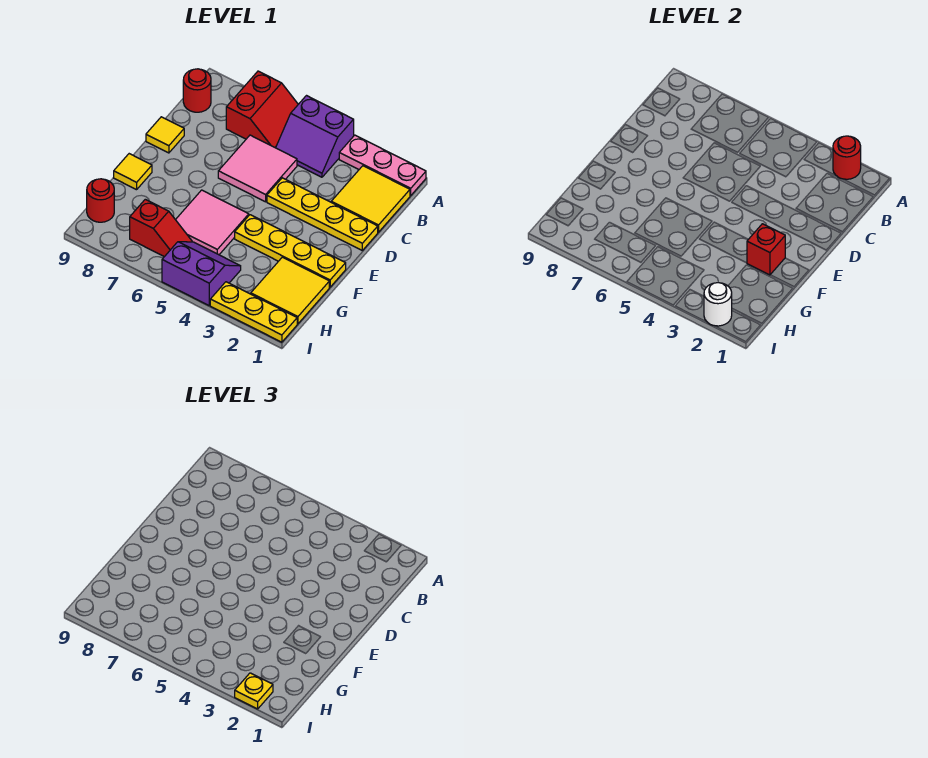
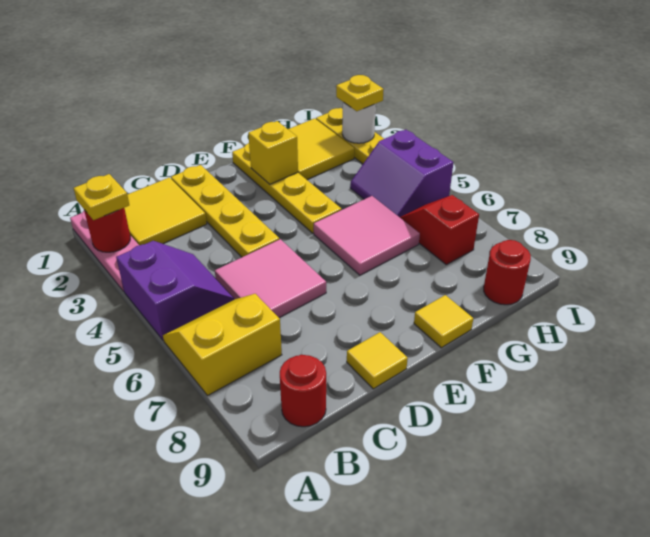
none -> yellow plate A2 level 3
red slope A6:B7 level 1 top 7 -> yellow slope A6:B7 level 1 top 7
red brick F2 level 2 -> yellow brick F2 level 2

